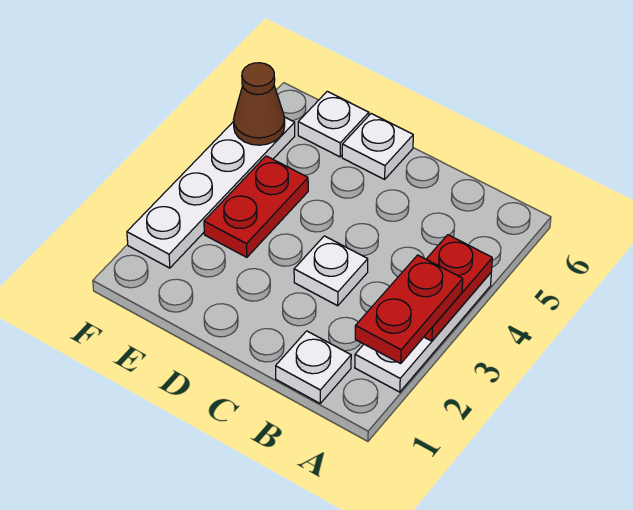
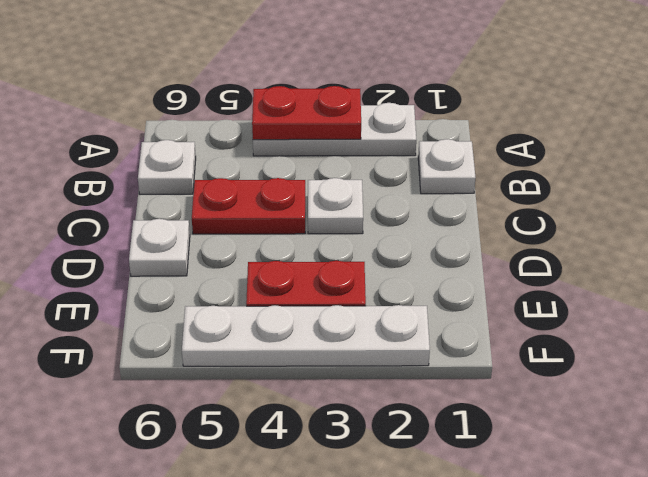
red plate A2:A3 level 3 -> red plate C4:C5 level 1
white plate E6 level 1 -> white plate B6 level 1
brown cone F5 level 2 -> none

